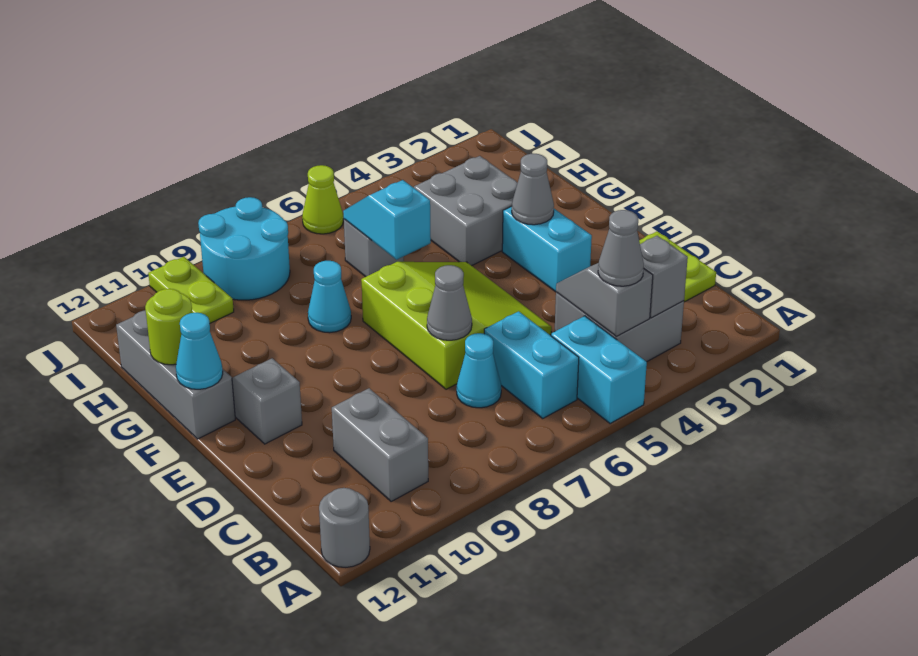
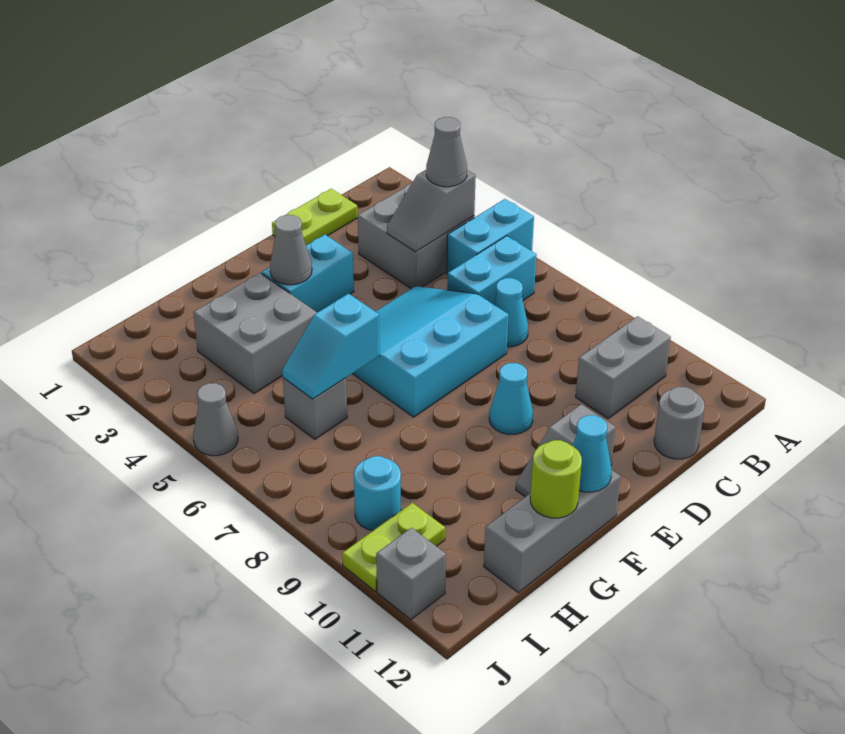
grey round brick A12 level 1 -> grey round brick C12 level 1
grey brick B3 level 2 -> grey brick J11 level 1
lime slope D5:F7 level 1 top 7 -> cyan slope D5:F7 level 1 top 7
grey cone D7 level 2 -> grey cone J5 level 1
cyan cone G8 level 1 -> cyan cone E9 level 1
cyan round brick I8:J9 level 1 -> cyan round brick I9 level 1
lime cone J6 level 1 -> none

